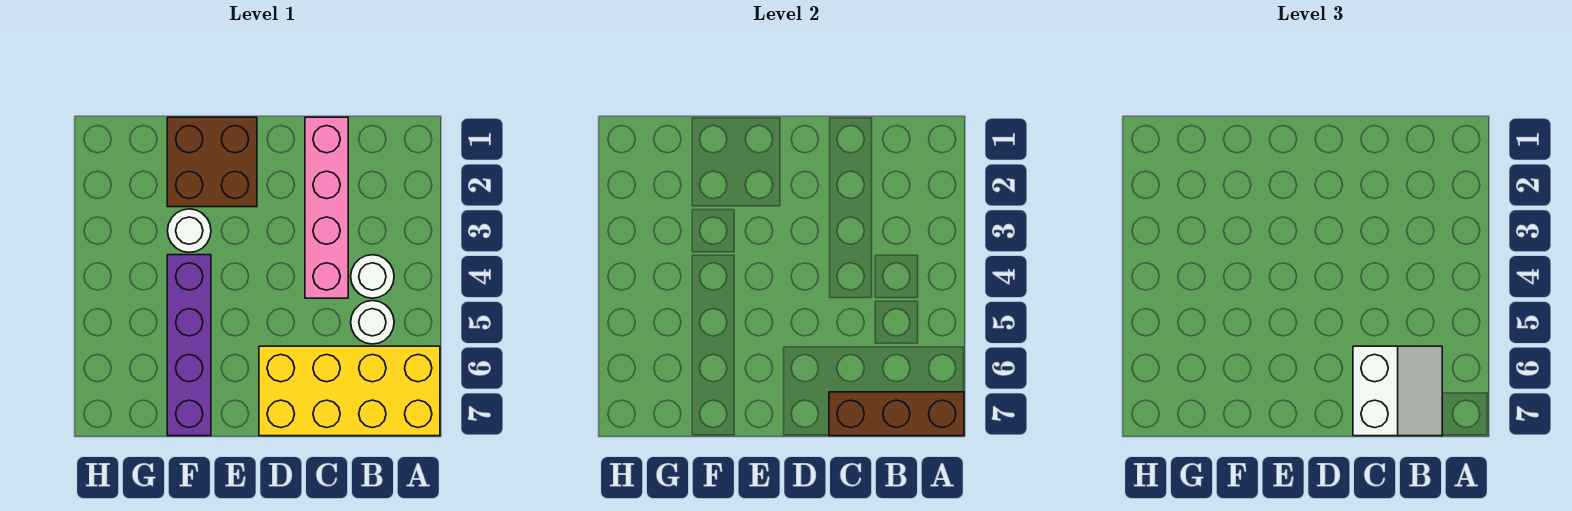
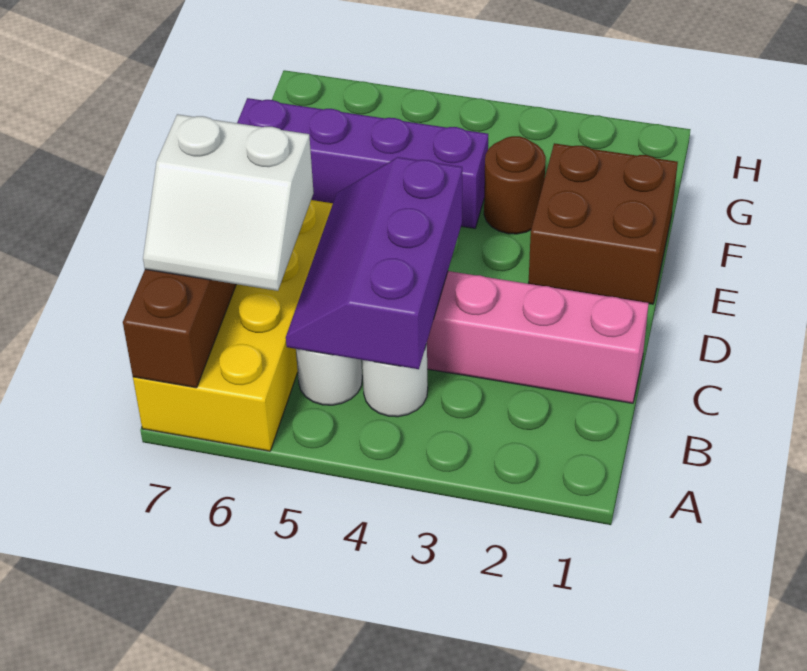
none -> purple slope B4:D5 level 2 top 4
white round brick F3 level 1 -> brown round brick F3 level 1

